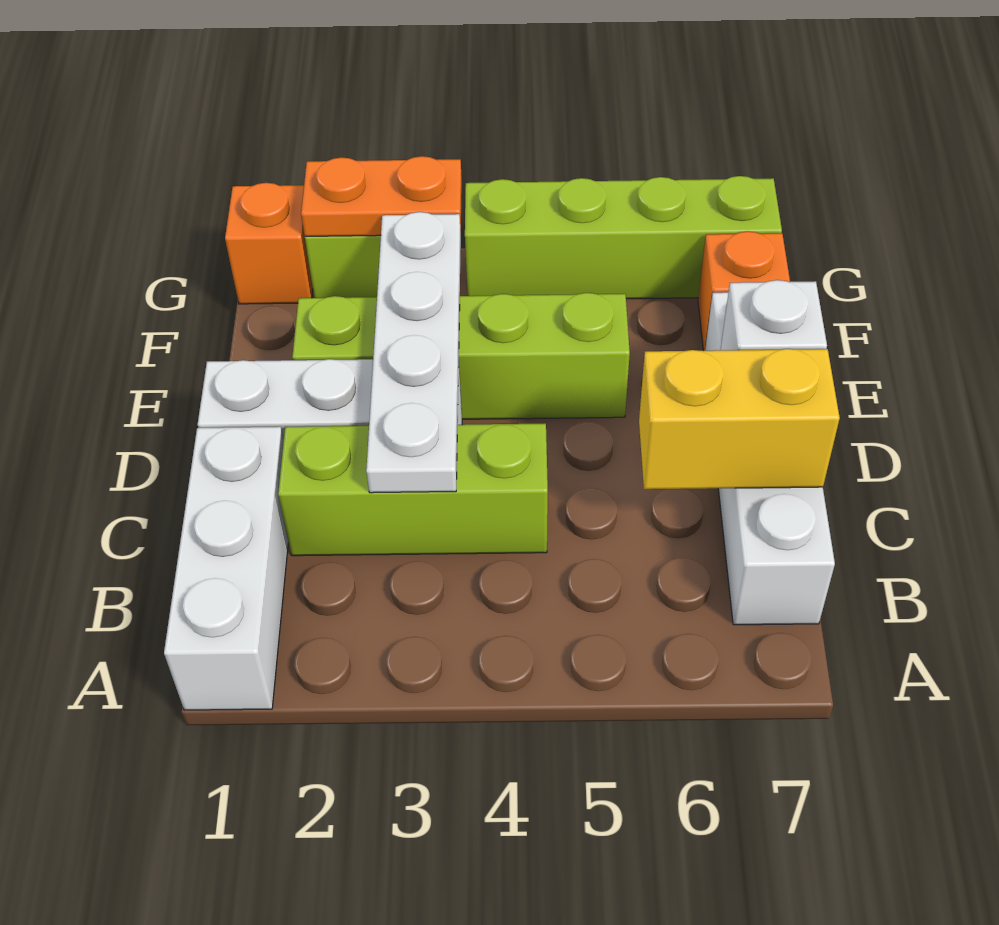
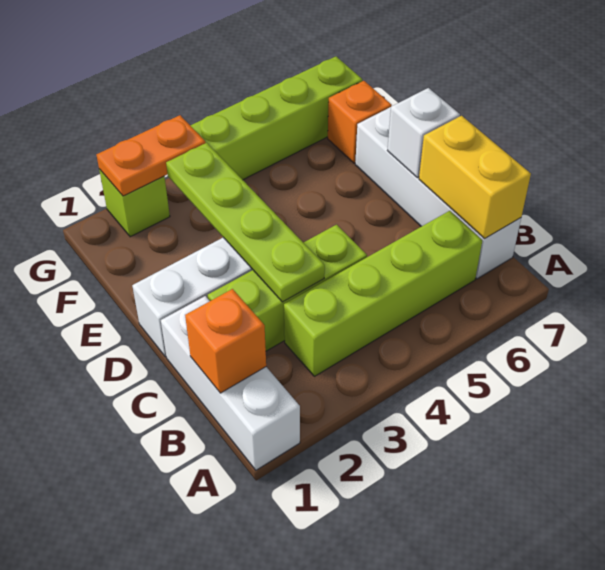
white plate C3:F3 level 2 -> lime plate C3:F3 level 2
yellow brick C6:C7 level 2 -> yellow brick B7:C7 level 2
lime brick E2:E5 level 1 -> lime brick B3:B6 level 1
orange brick G1 level 1 -> orange brick B1 level 2

